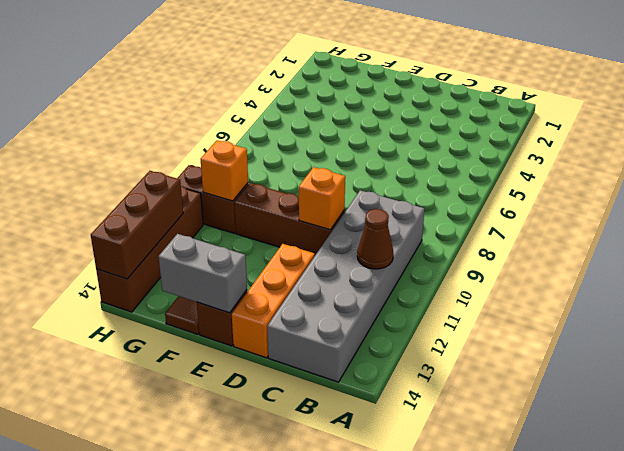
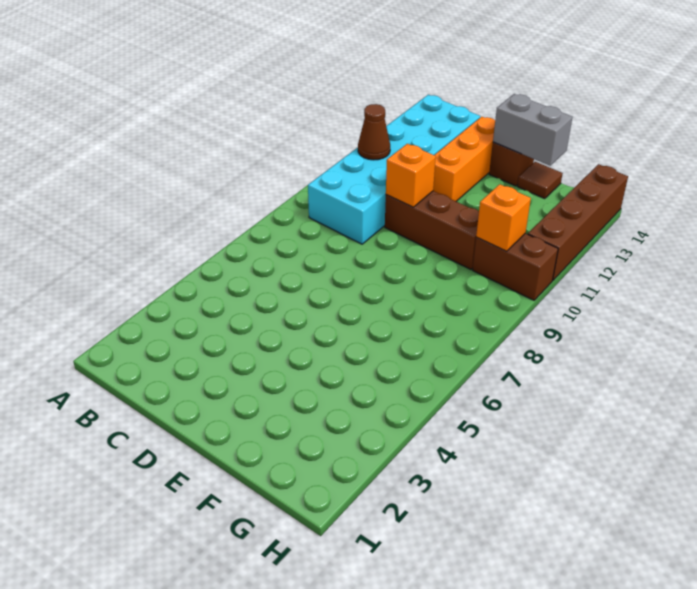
grey brick B9:C14 level 1 -> cyan brick B9:C14 level 1
brown brick H12:H14 level 2 -> none

